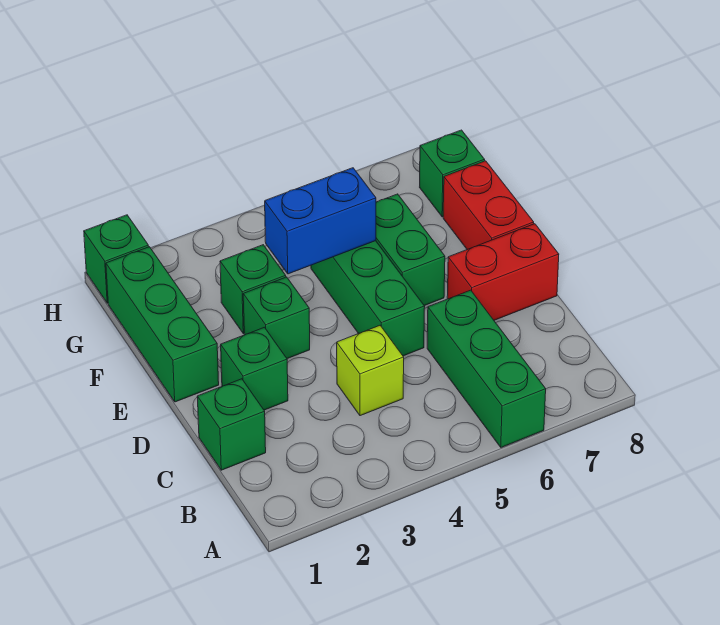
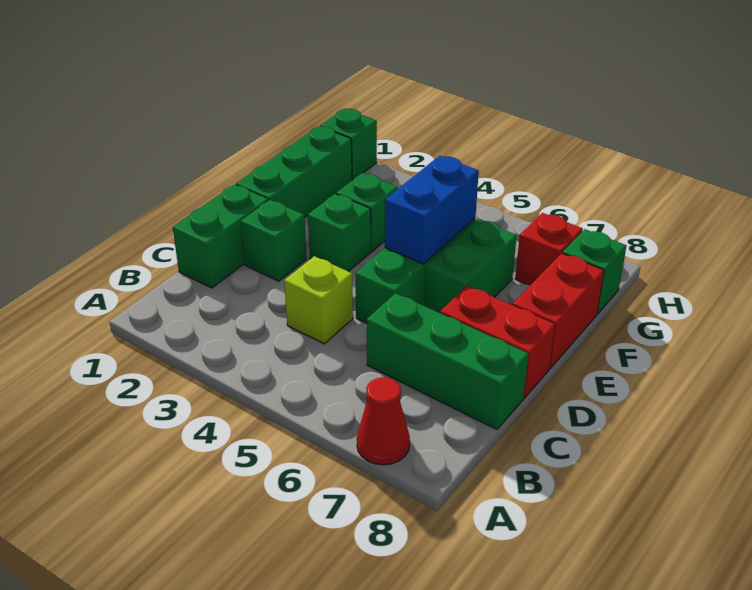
green brick A6:C6 level 1 -> green brick C6:C8 level 1
none -> red cone A7 level 1
green brick C1 level 1 -> green brick C1:D1 level 1
blue brick F4:F5 level 2 -> blue brick E5:F5 level 2
none -> red brick G7 level 1

